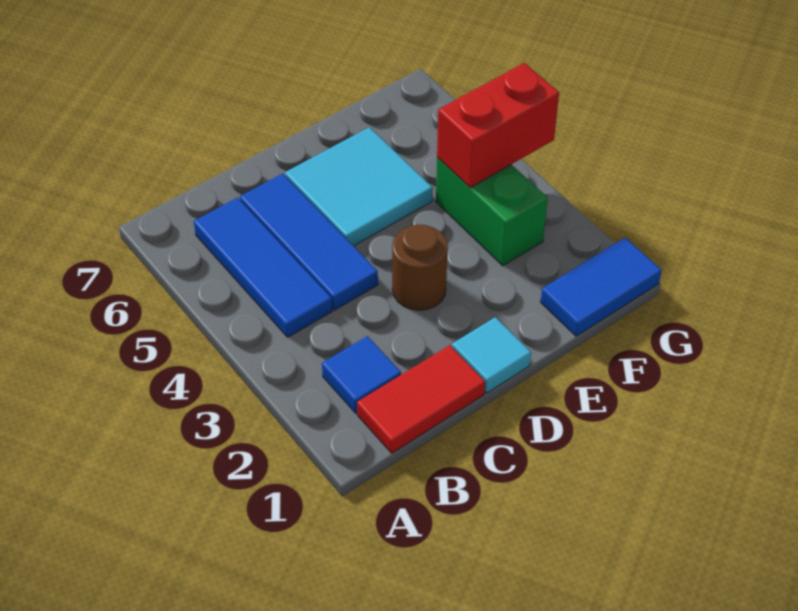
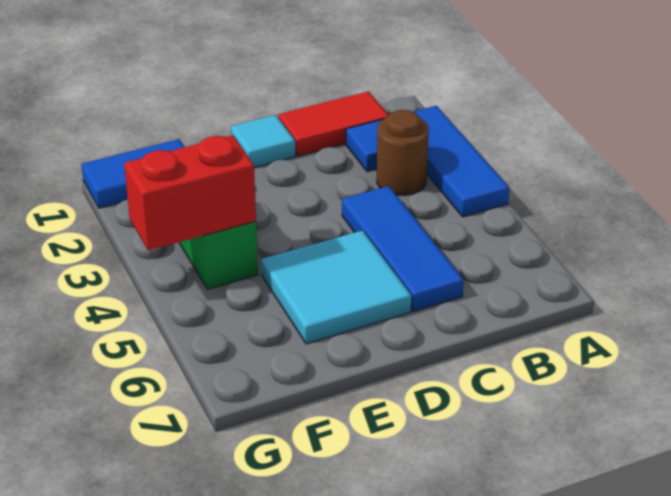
blue tile B4:B6 level 1 -> blue tile A2:A4 level 1
brown round brick D3 level 1 -> brown round brick B3 level 1

